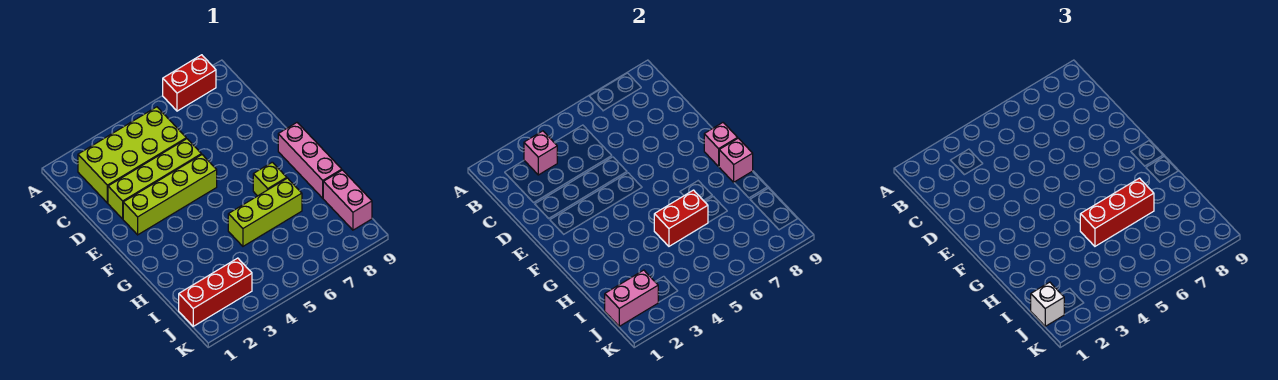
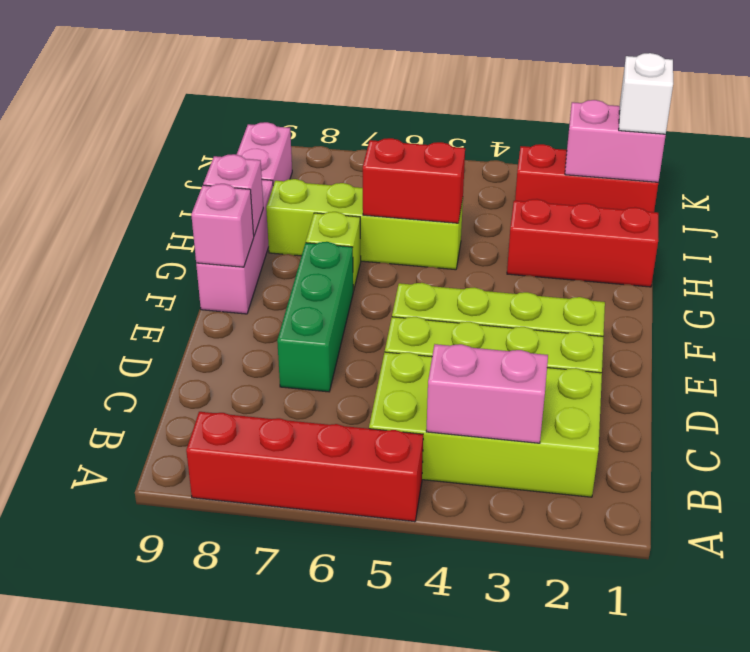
red brick A7:A8 level 1 -> red brick A5:A8 level 1
pink brick B3 level 2 -> pink brick B3:B4 level 2
none -> green brick D7:F7 level 1
lime brick H5:H7 level 1 -> lime brick H5:H8 level 1
red brick H5:H7 level 3 -> red brick H1:H3 level 1

